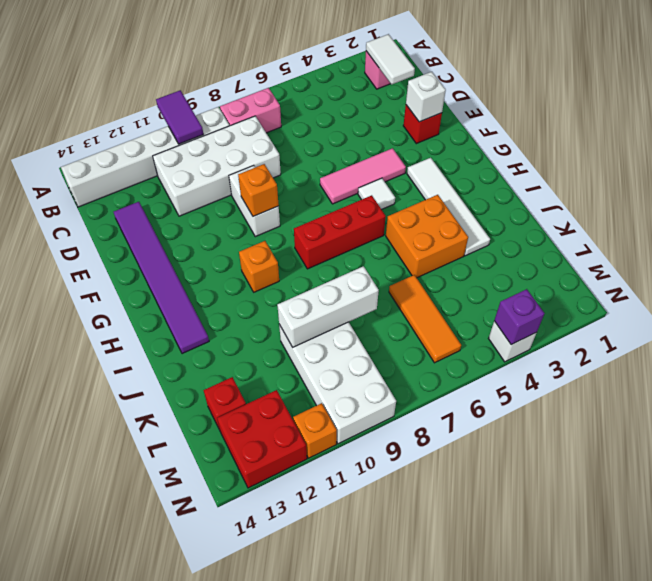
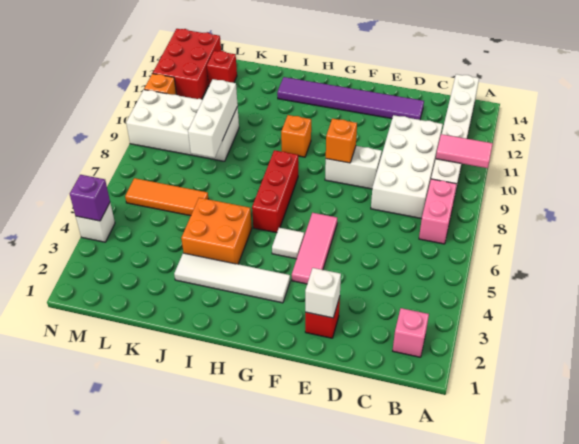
purple tile A10:B10 level 2 -> pink tile A10:B10 level 2
white tile B2:C2 level 2 -> none
red brick M12:N13 level 1 -> red brick M12:N14 level 1

